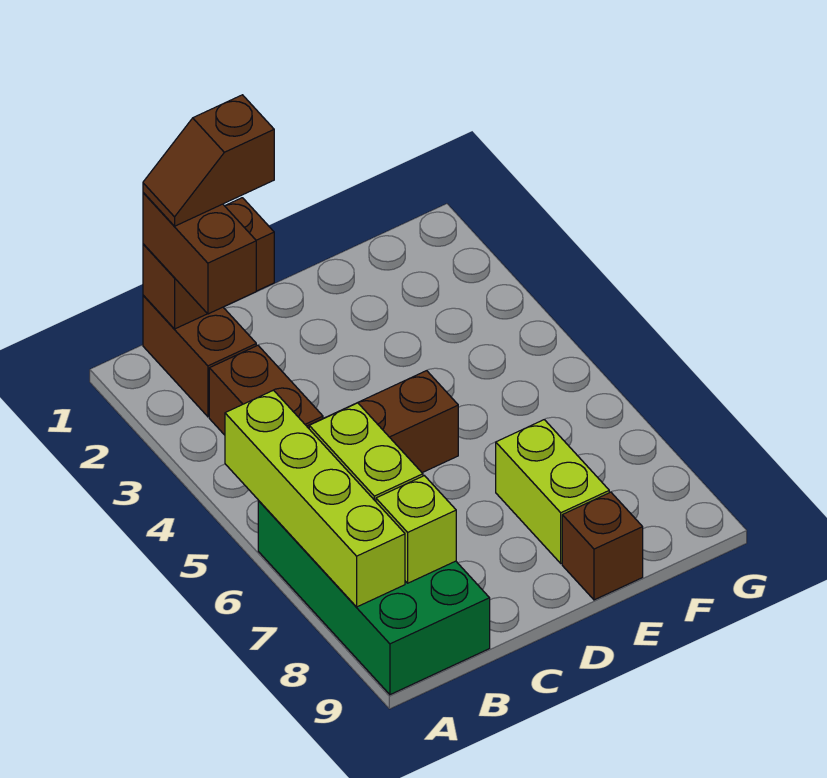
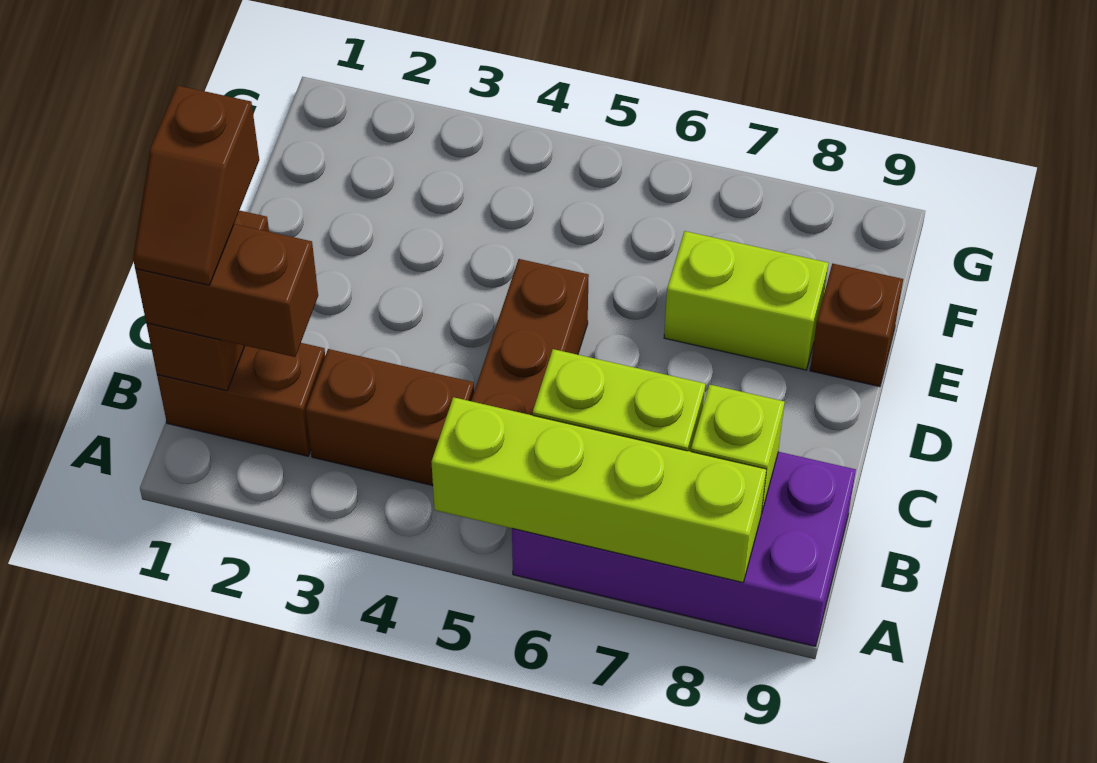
green brick A6:B9 level 1 -> purple brick A6:B9 level 1

